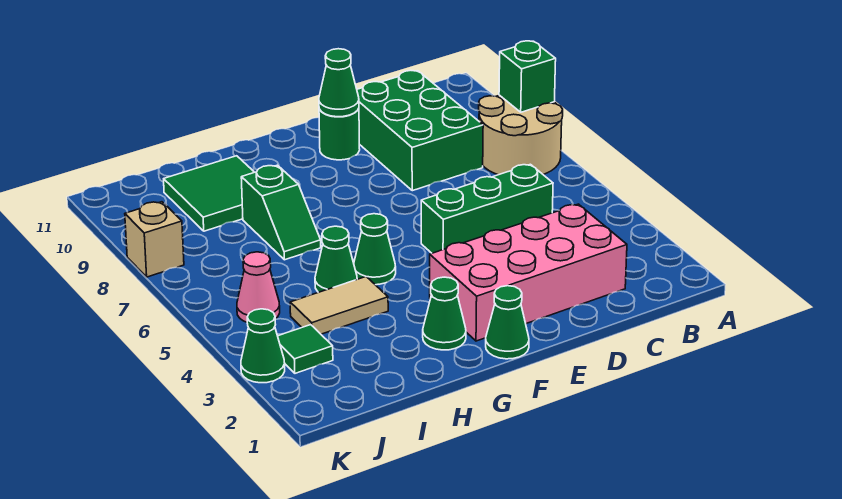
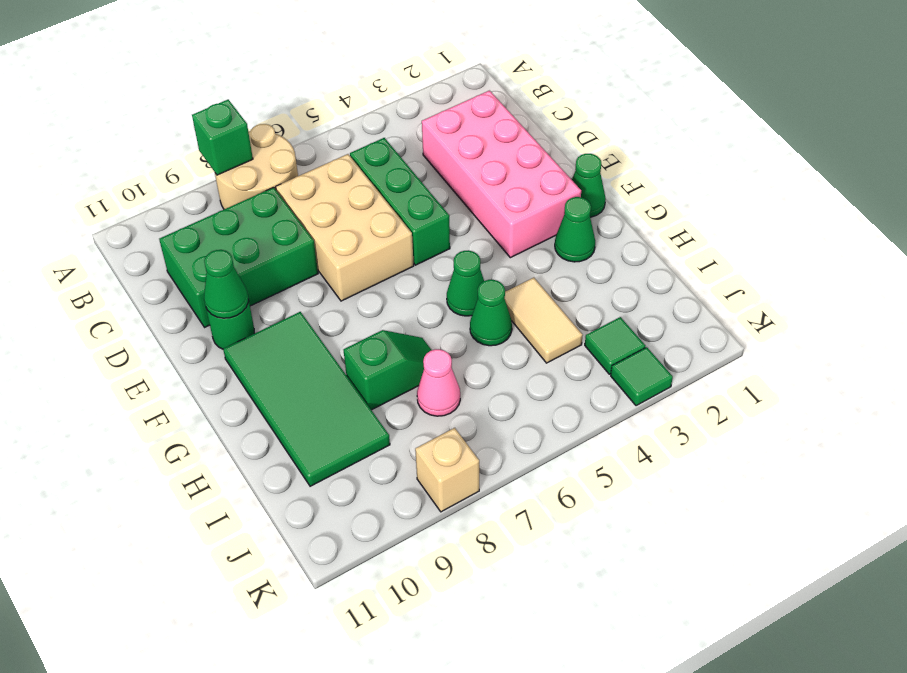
none -> tan brick C6:E7 level 1
green tile H9:I10 level 1 -> green tile F9:I10 level 1
pink cone J5 level 1 -> pink cone I7 level 1
green cone K3 level 1 -> green tile K3 level 1

